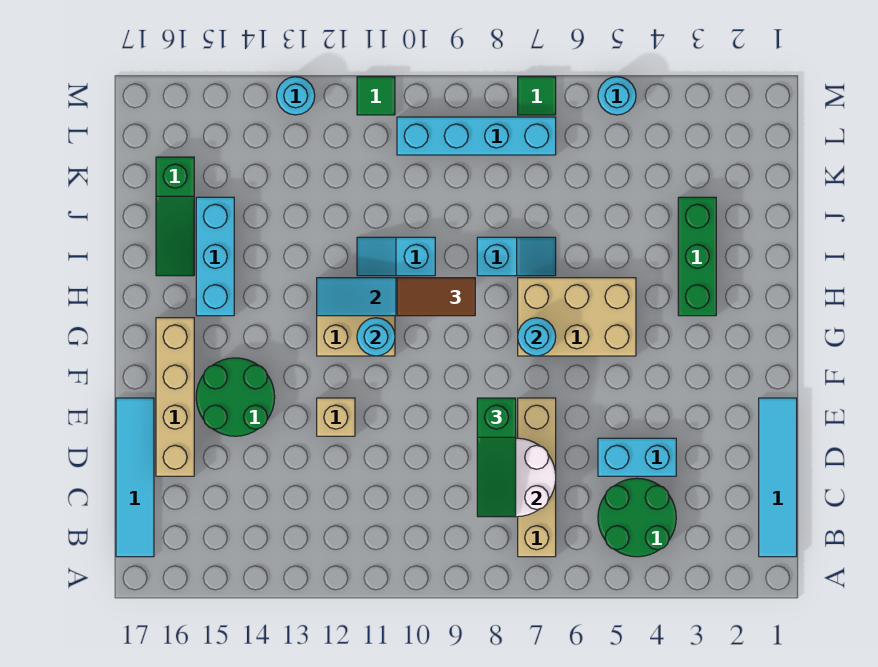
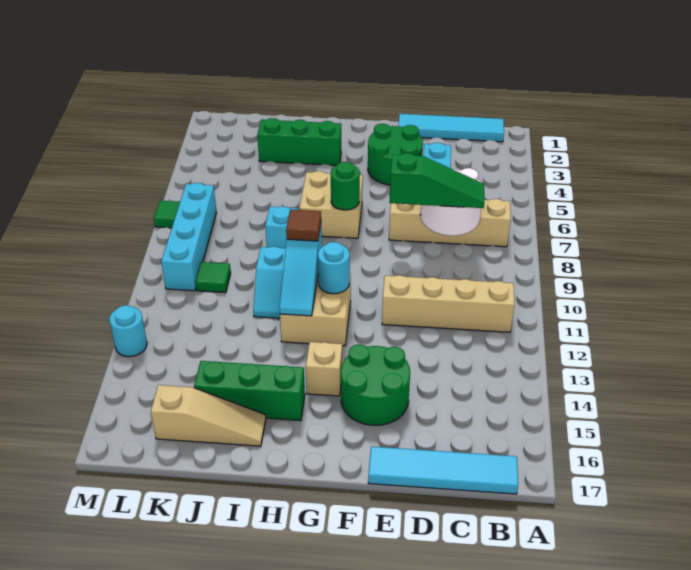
green round brick B4:C5 level 1 -> green round brick E3:F4 level 1
tan brick D16:G16 level 1 -> tan brick B11:E11 level 1
tan brick E12 level 1 -> tan brick G14 level 1
tan brick G5:H7 level 1 -> tan brick G6:H7 level 1
cyan round brick G7 level 2 -> green round brick G7 level 2
brown tile H9:H10 level 3 -> brown tile H10 level 3
cyan brick H15:J15 level 1 -> green brick H15:J15 level 1
green slope I16:K16 level 1 top K -> tan slope I16:K16 level 1 top K
cyan round brick M5 level 1 -> none
green tile M11 level 1 -> green tile K10 level 1

